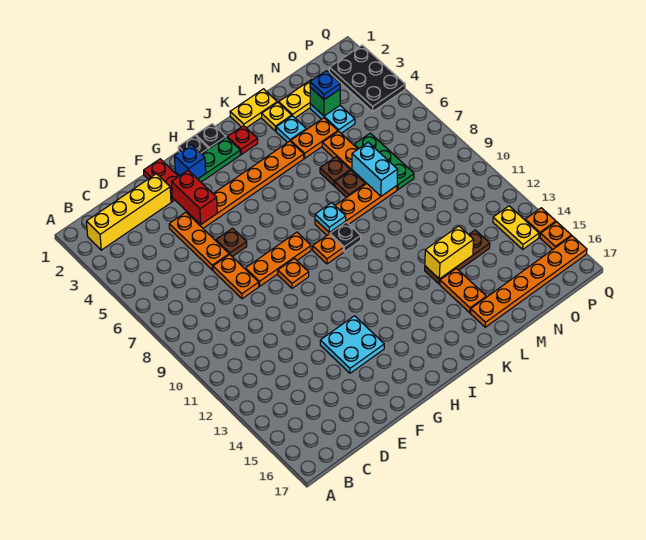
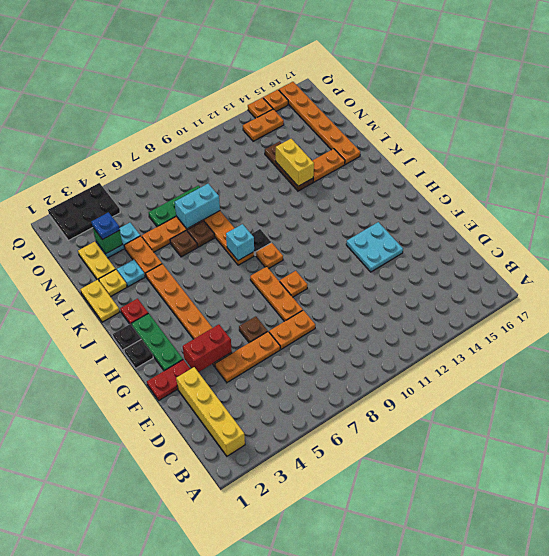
blue brick G2 level 2 -> none
cyan plate J8 level 2 -> cyan brick J8 level 2
yellow plate P13:P14 level 1 -> orange plate P13:P14 level 1

